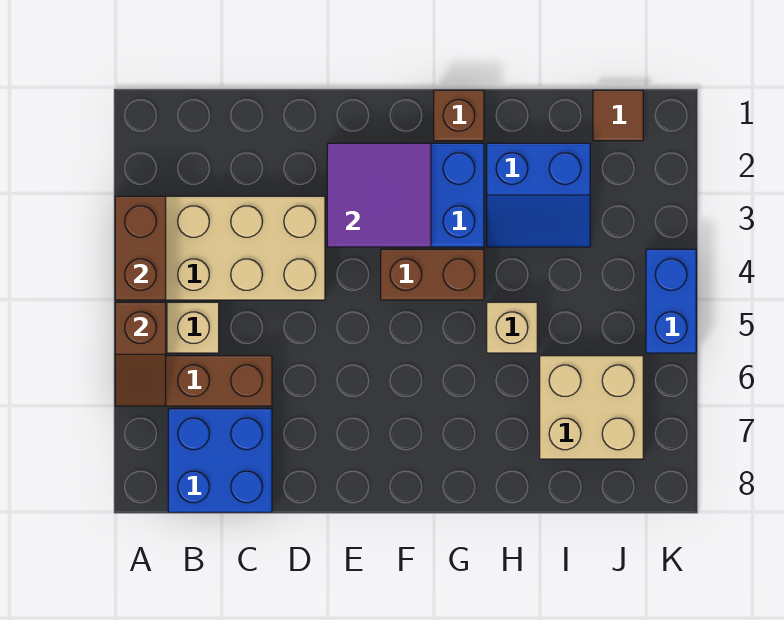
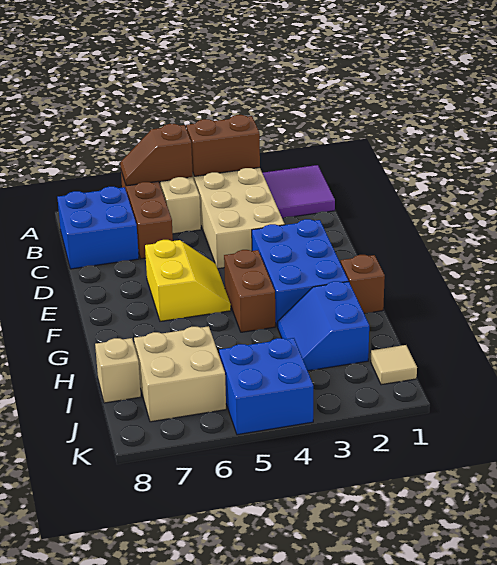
purple tile E2:F3 level 2 -> purple tile A1:B2 level 1
none -> yellow slope E5:F6 level 1 top 6
tan brick H5 level 1 -> tan brick I8 level 1
brown tile J1 level 1 -> tan tile J1 level 1
blue brick K4:K5 level 1 -> blue brick J4:K5 level 1

